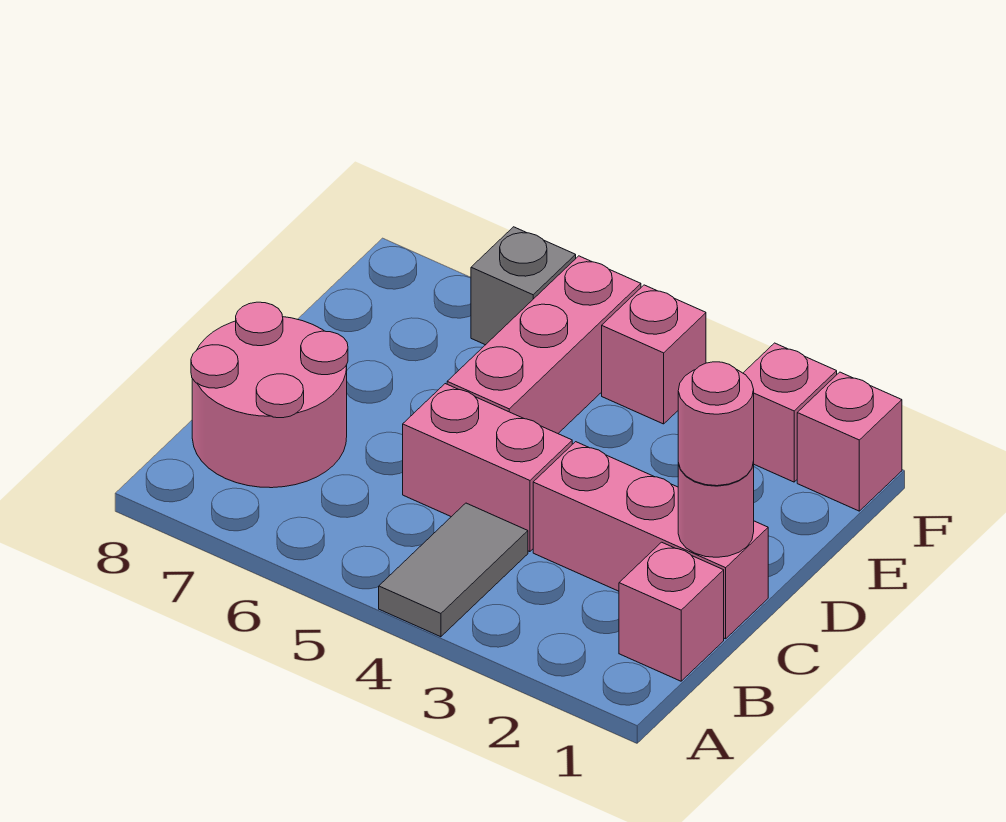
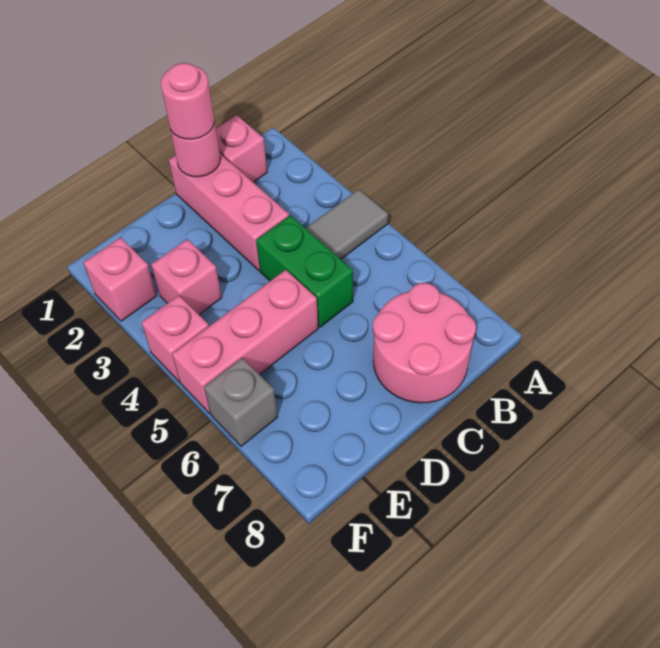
pink brick C4:C5 level 1 -> green brick C4:C5 level 1
pink brick F1 level 1 -> pink brick E3 level 1

